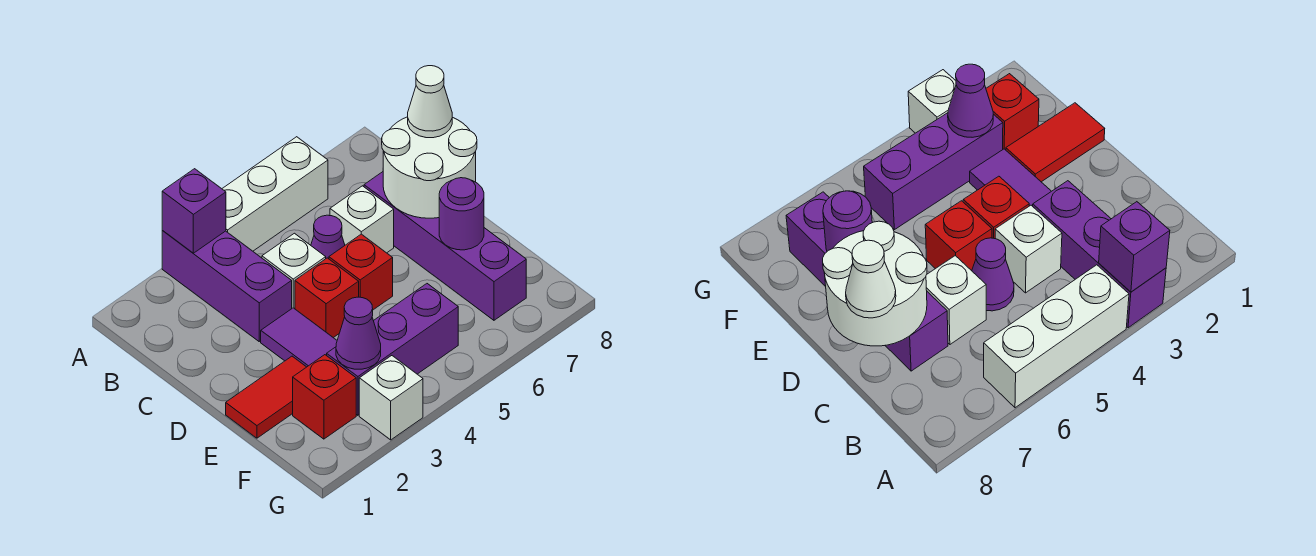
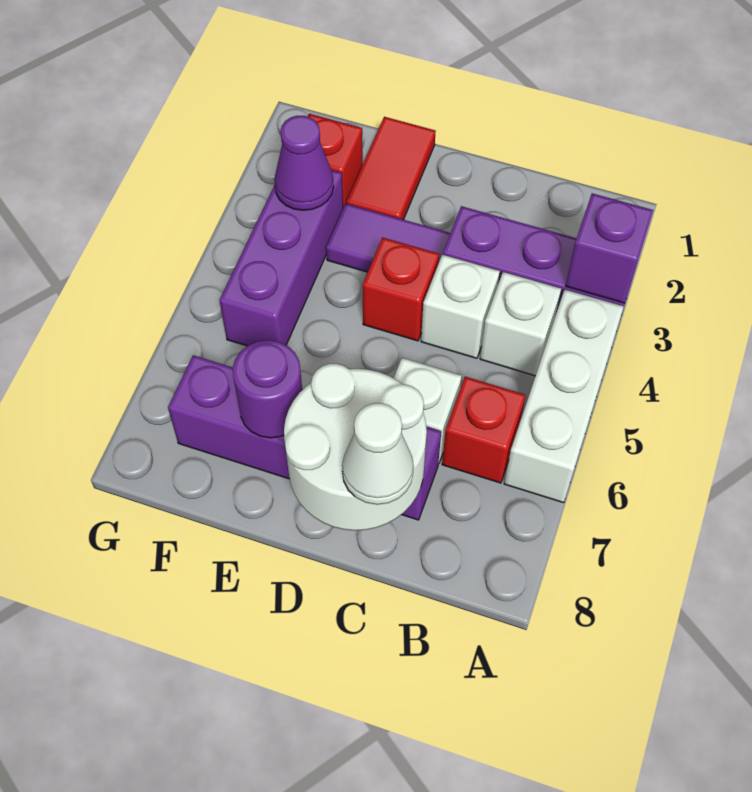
purple cone C5 level 1 -> none
red brick D5 level 1 -> red brick B6 level 1
white brick G3 level 1 -> white brick B4 level 1

